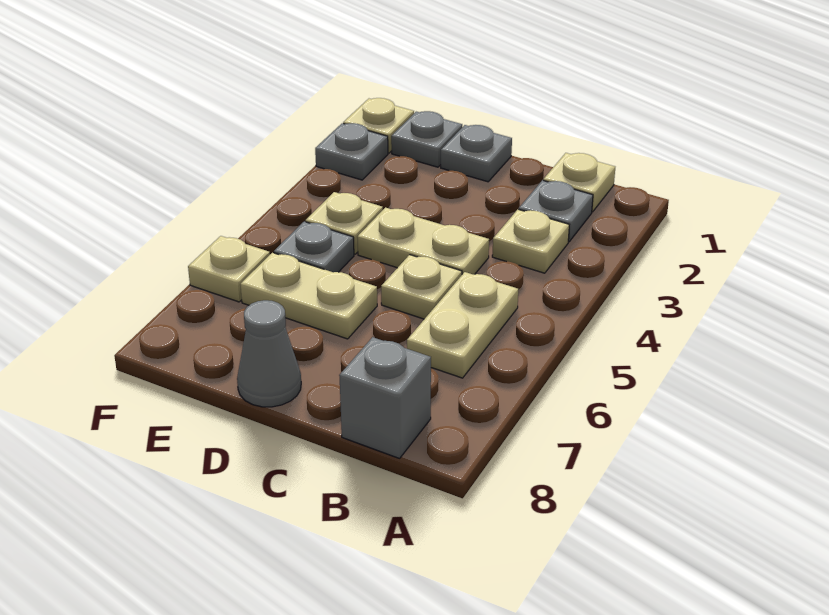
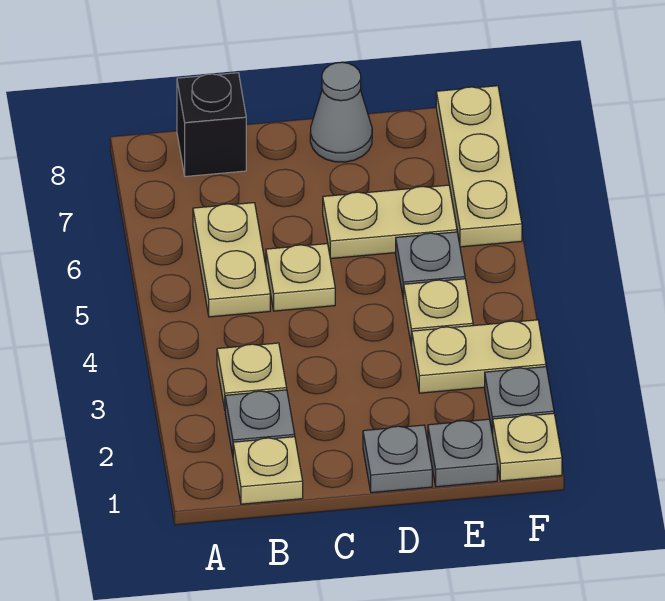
grey brick B8 level 1 -> black brick B8 level 1
tan plate C4:D4 level 1 -> tan plate E3:F3 level 1
tan plate F6 level 1 -> tan plate F6:F8 level 1

